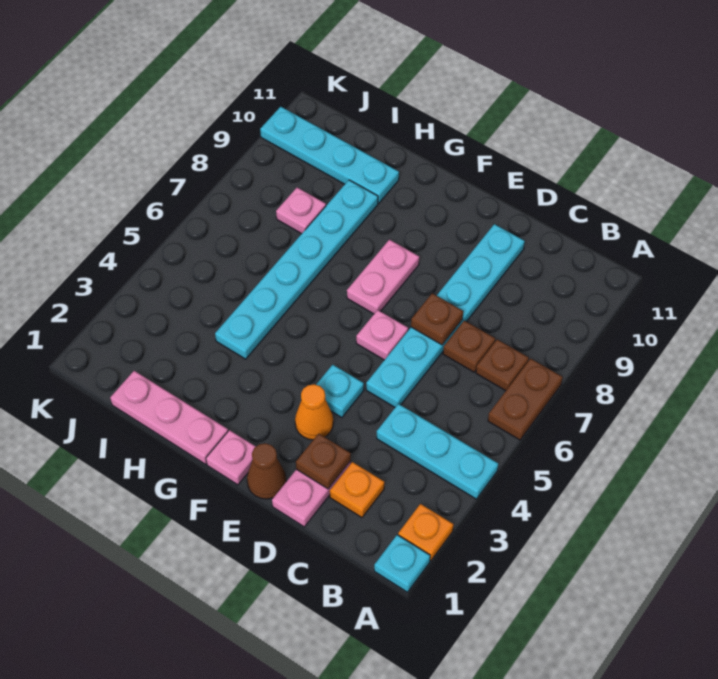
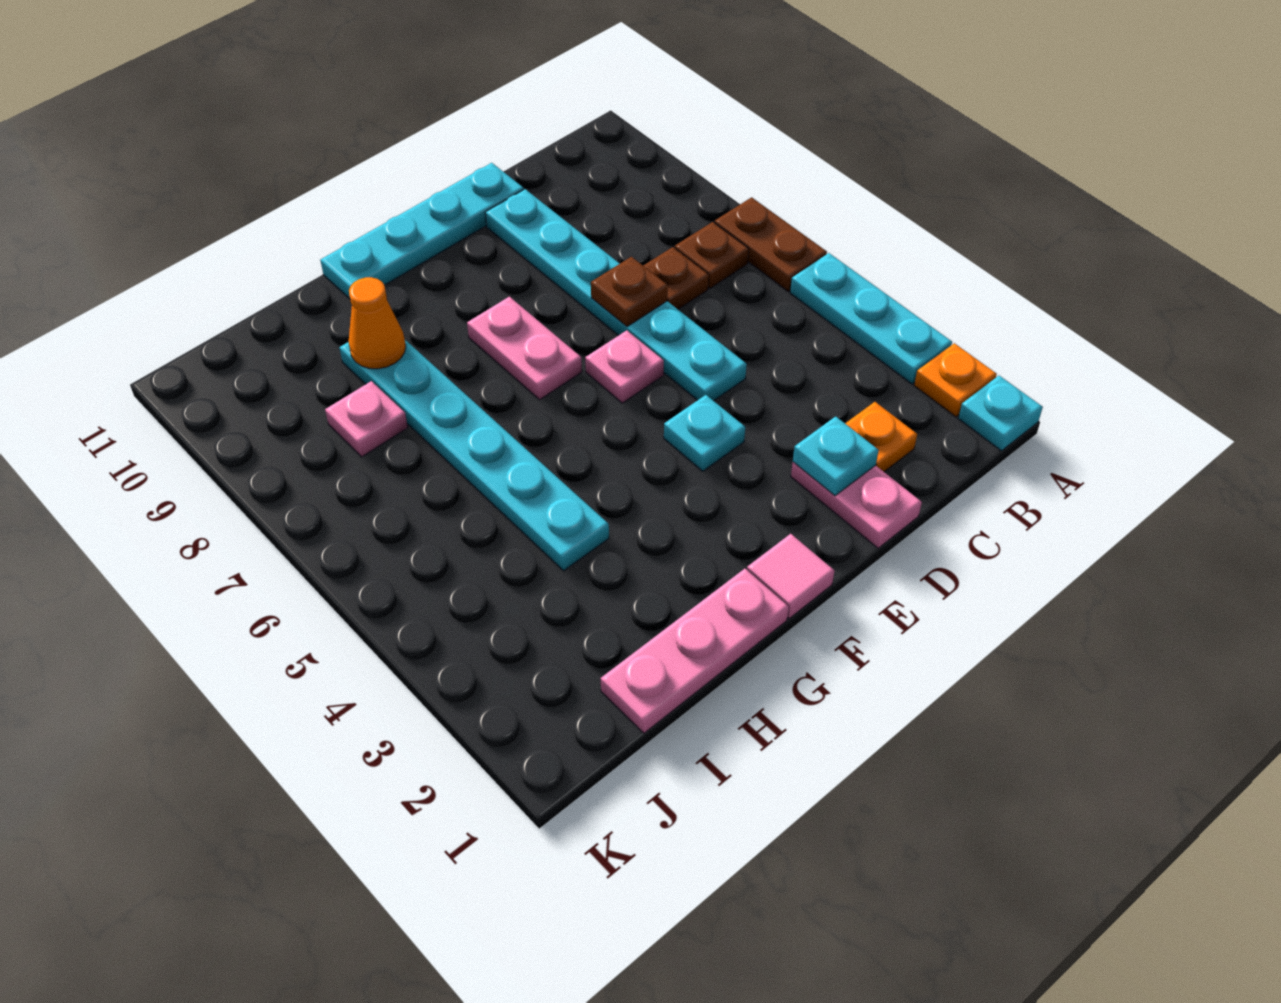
cyan plate A4:C4 level 1 -> cyan plate A3:A5 level 1
brown plate D2 level 2 -> cyan plate D2 level 2
brown cone E1 level 1 -> none
orange cone E3 level 1 -> orange cone H9 level 2
pink plate F1 level 1 -> pink tile F1 level 1
cyan plate H10:K10 level 1 -> cyan plate D11:G11 level 1

